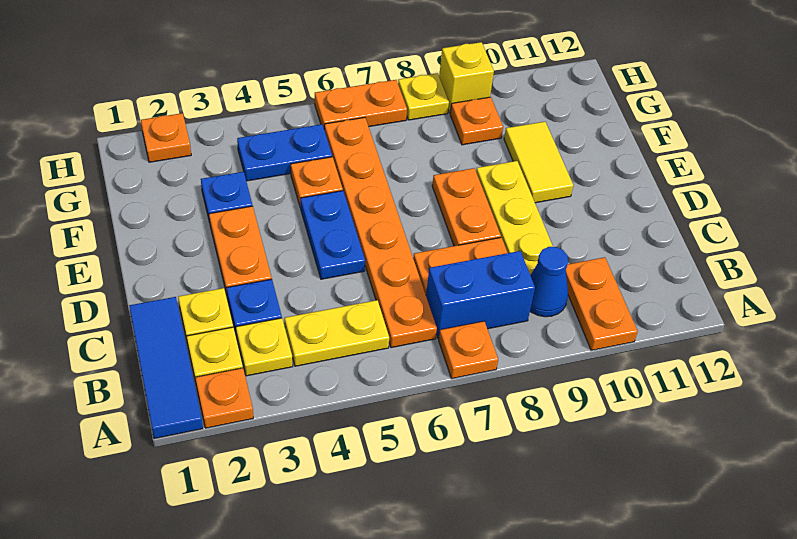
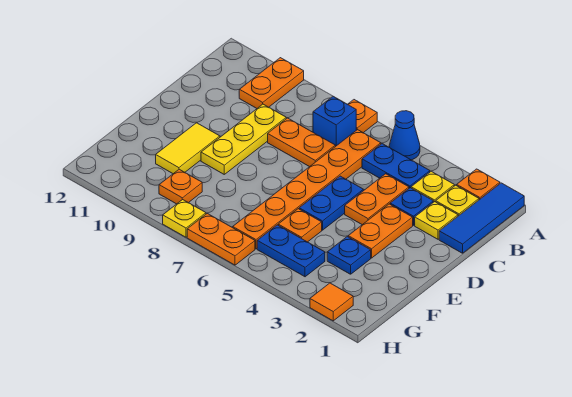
yellow plate B4:B5 level 1 -> blue plate B4:B5 level 1
blue brick B7:B8 level 1 -> blue brick B7 level 1
blue cone B9 level 1 -> blue cone A5 level 1
orange plate D8:E8 level 1 -> orange plate C4:D4 level 1
orange plate H2 level 1 -> orange tile H2 level 1
yellow brick H9 level 1 -> none

